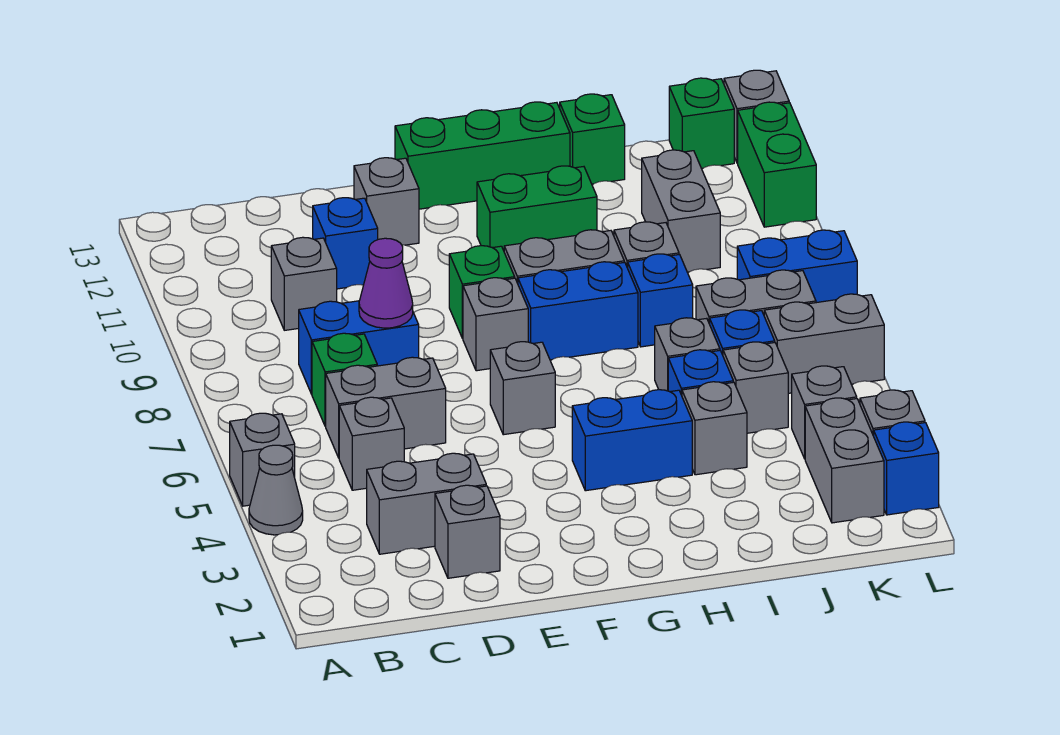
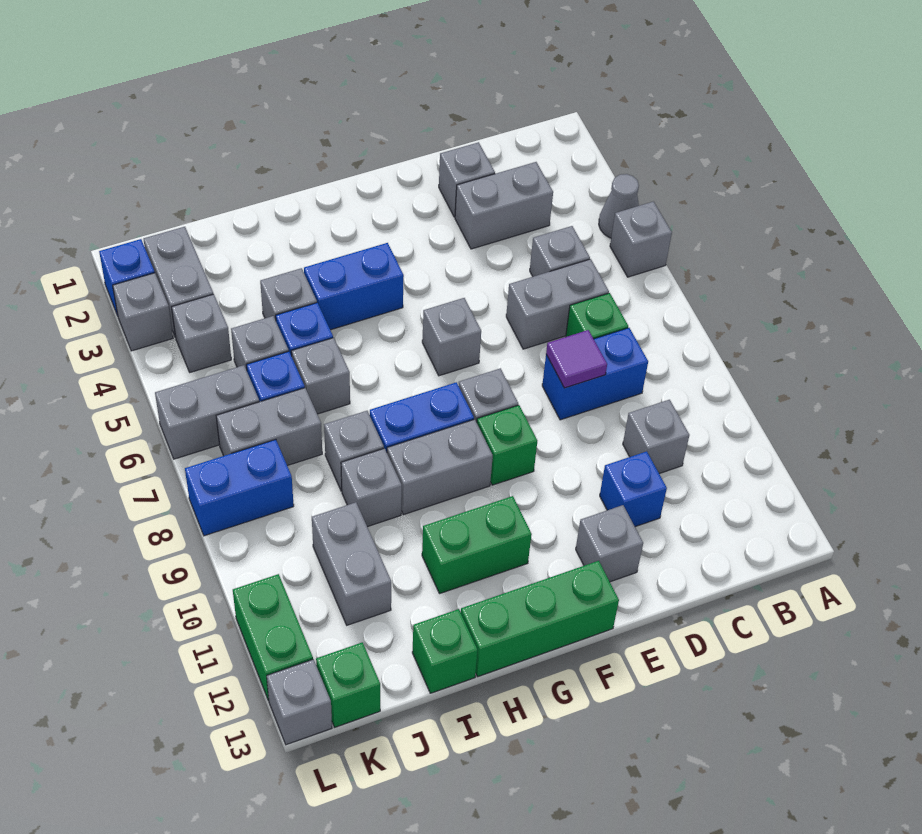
purple cone D8 level 2 -> purple tile D8 level 2
blue brick I8 level 1 -> grey brick I8 level 1

